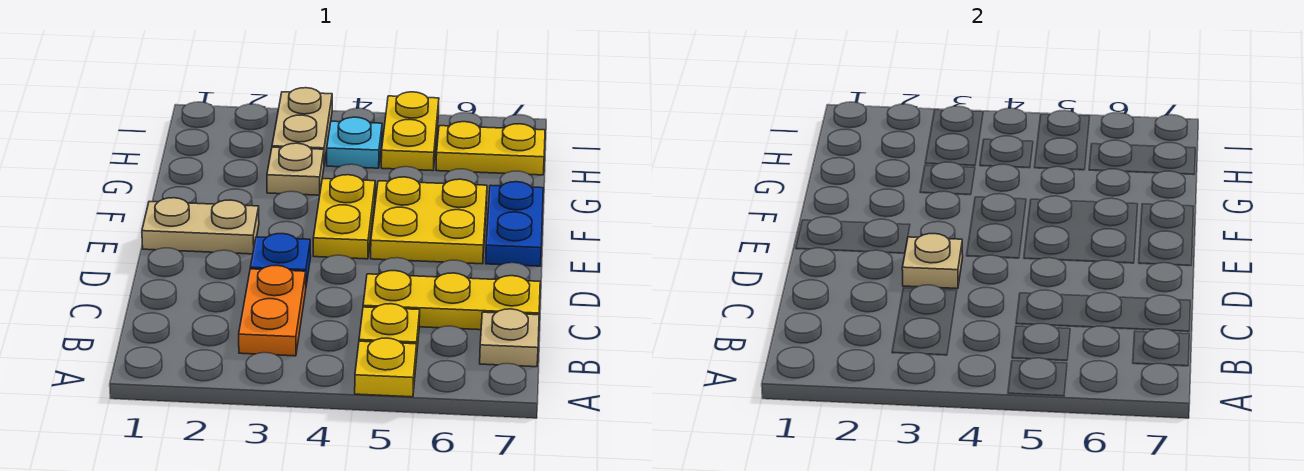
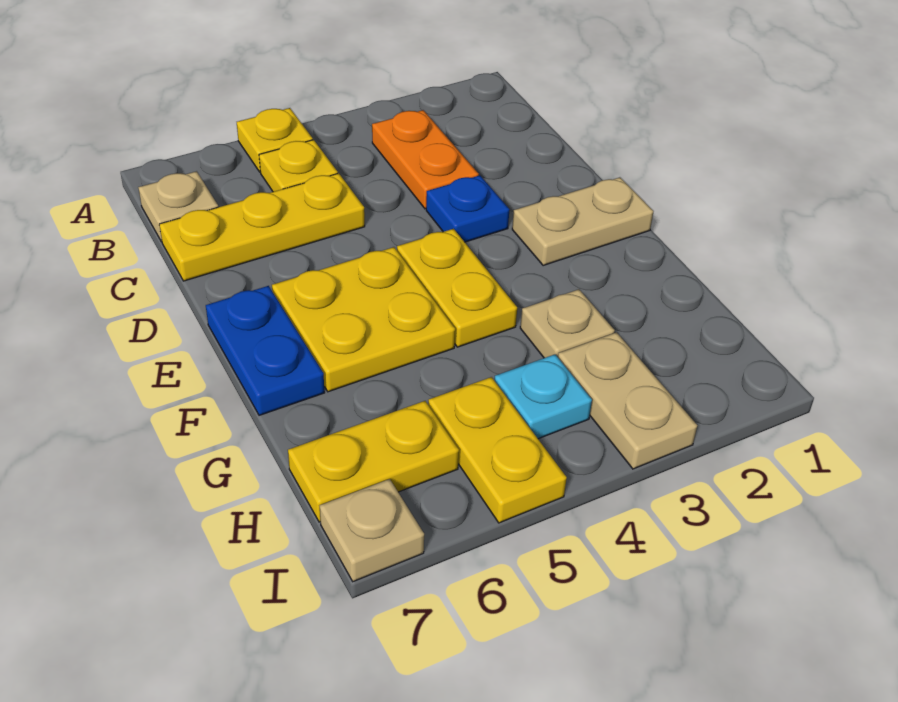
tan plate D3 level 2 -> tan plate I7 level 1

